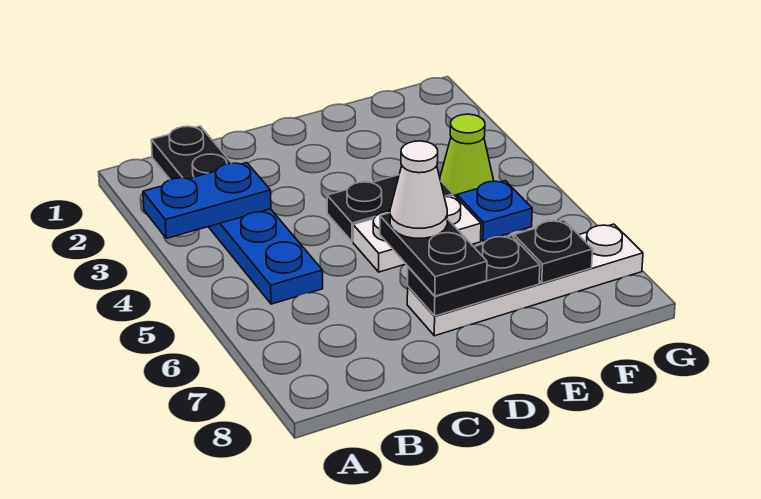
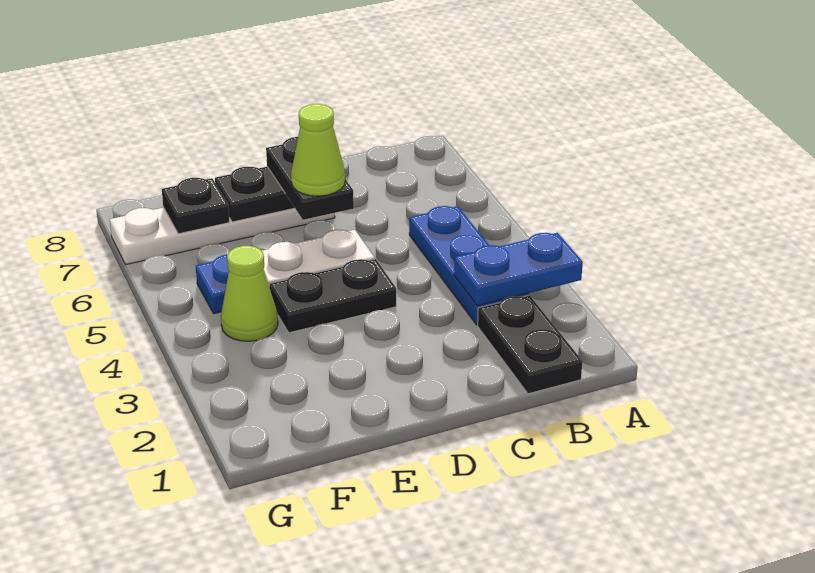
white cone D6 level 4 -> lime cone D6 level 4

